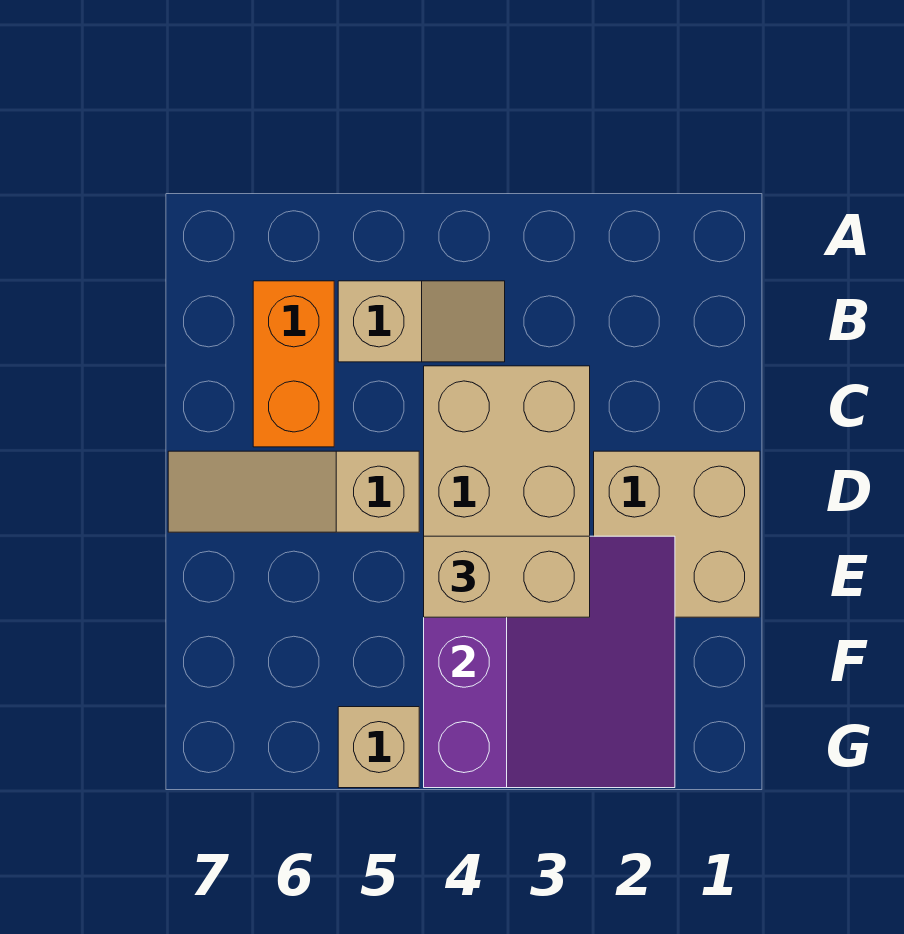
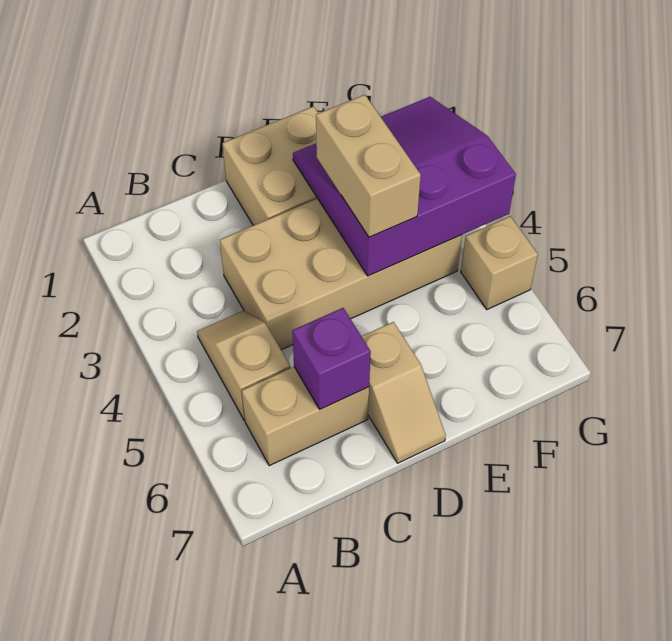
orange brick B6:C6 level 1 -> tan brick B6:C6 level 1
none -> purple brick C6 level 2
tan slope D5:D7 level 1 top 5 -> tan slope D6:D7 level 1 top 6

